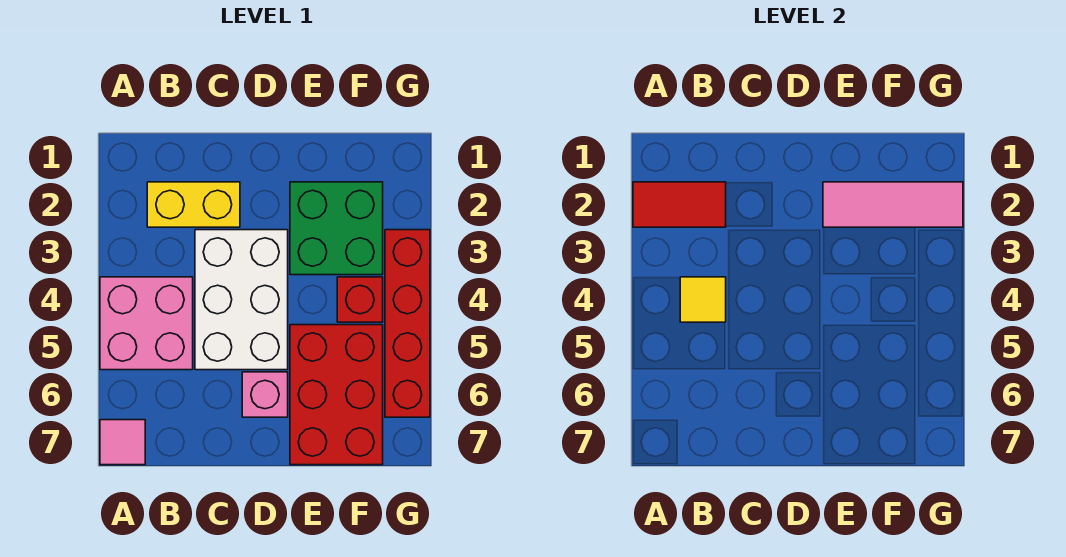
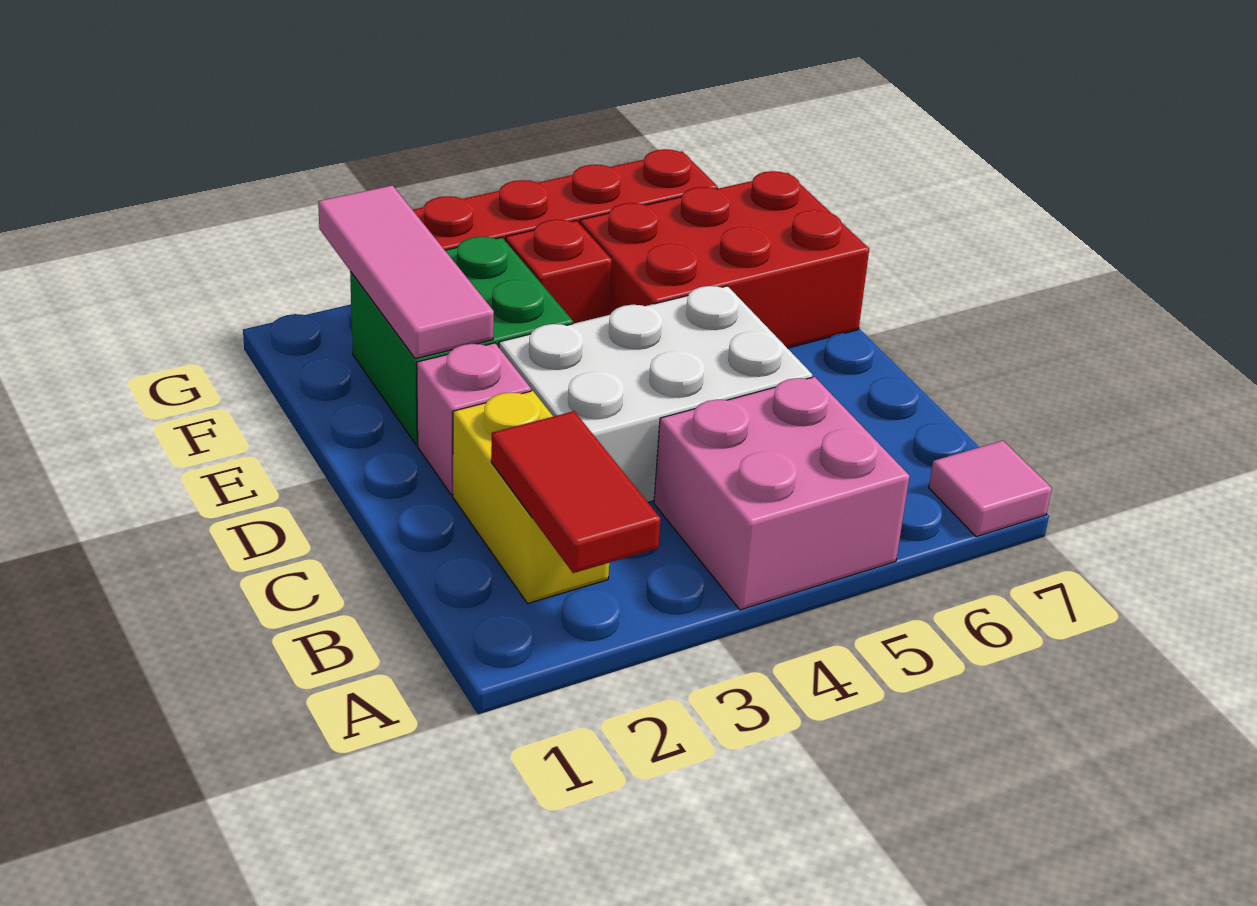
yellow tile B4 level 2 -> none
pink brick D6 level 1 -> pink brick D2 level 1

